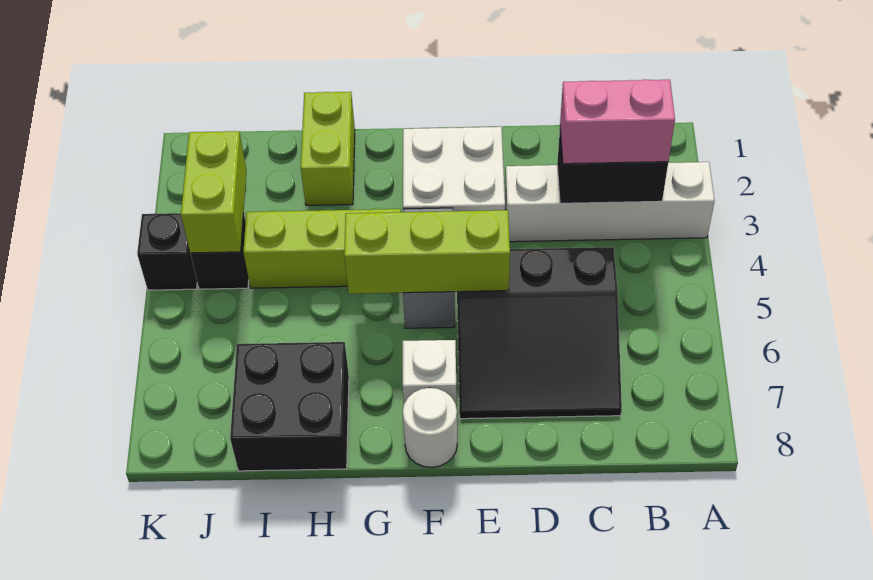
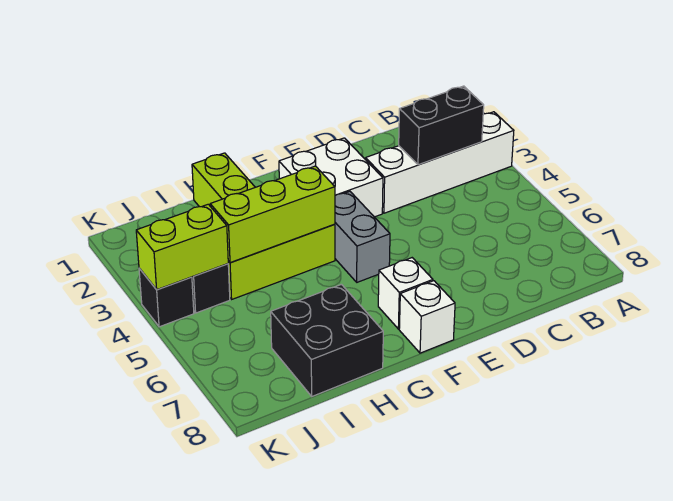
pink brick B3:C3 level 3 -> none
black slope C5:E7 level 1 top 5 -> none
lime brick E5:G5 level 2 -> lime brick G4:I4 level 2
white round brick F8 level 1 -> white brick F8 level 1
lime brick J3:J4 level 2 -> lime brick J4:K4 level 2

